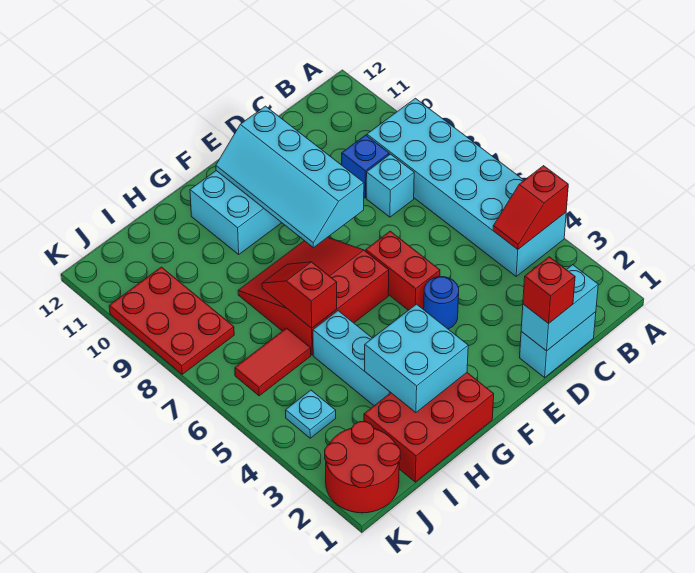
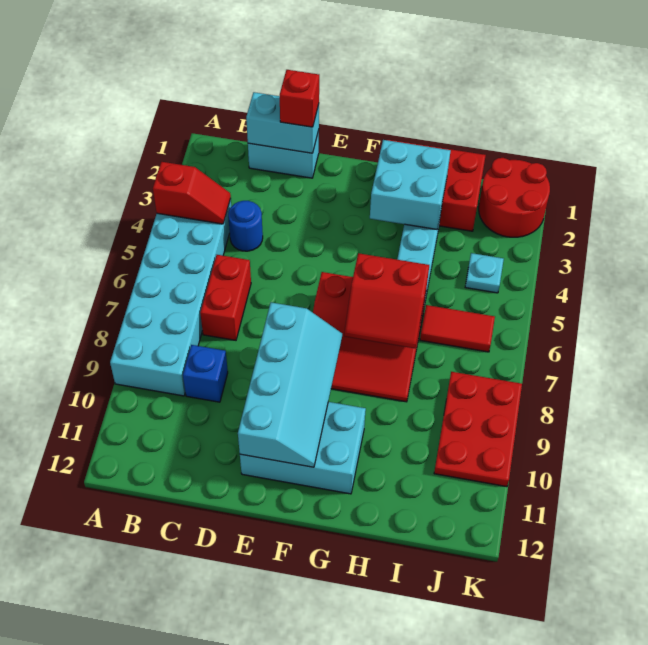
cyan brick C8 level 1 -> none
blue round brick E4 level 1 -> blue round brick C4 level 1
red brick E5:E6 level 1 -> red brick C6:C7 level 1
red slope H6:H7 level 2 top 6 -> red slope G6:H7 level 2 top 6

